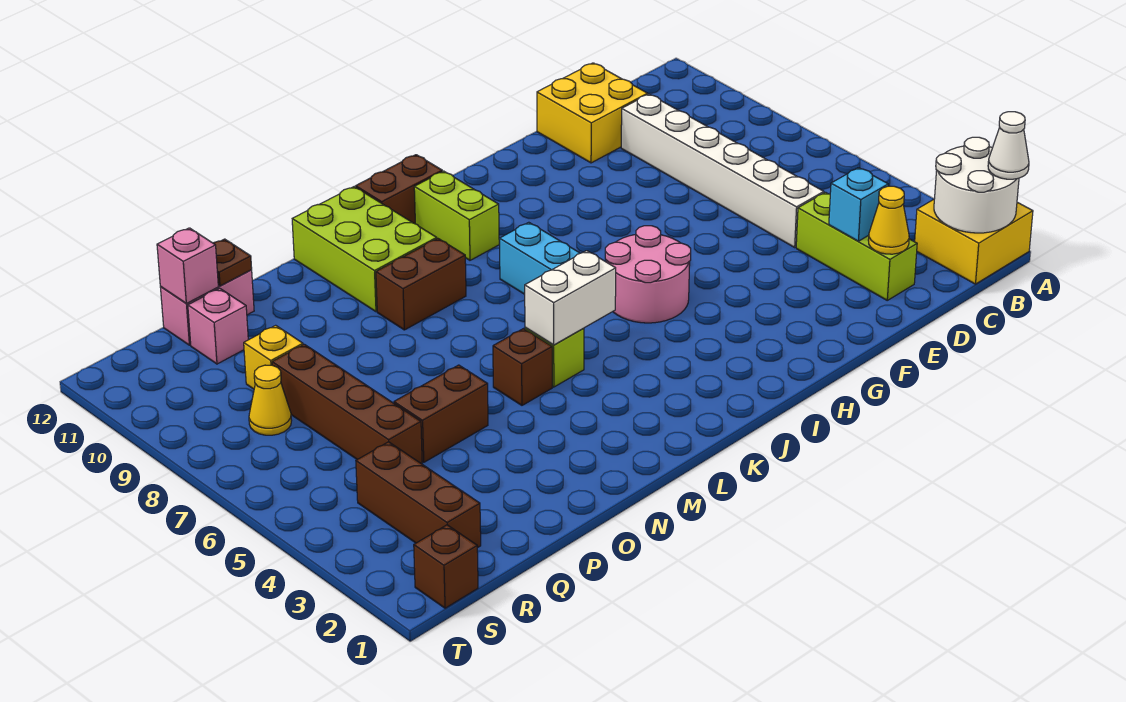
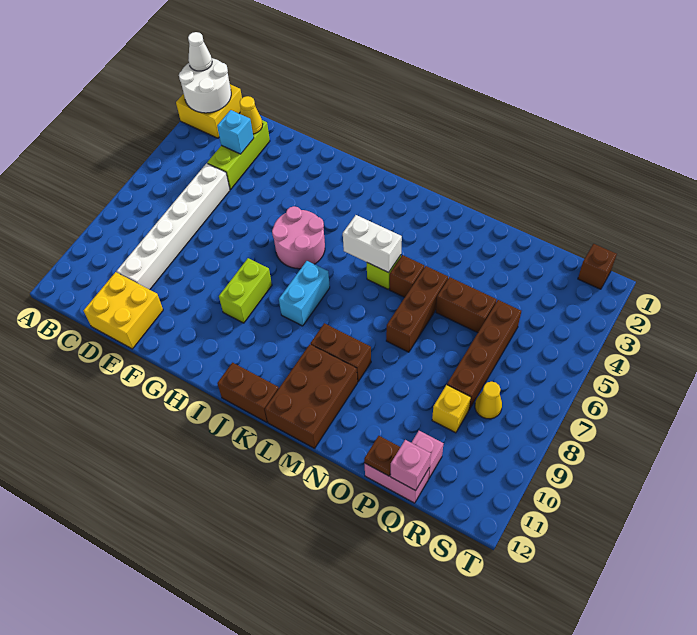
lime brick J10:J11 level 1 -> lime brick H8:H9 level 1
lime brick L10:M12 level 1 -> brown brick L10:M12 level 1
brown brick R2:R4 level 1 -> brown brick N5:N7 level 1

